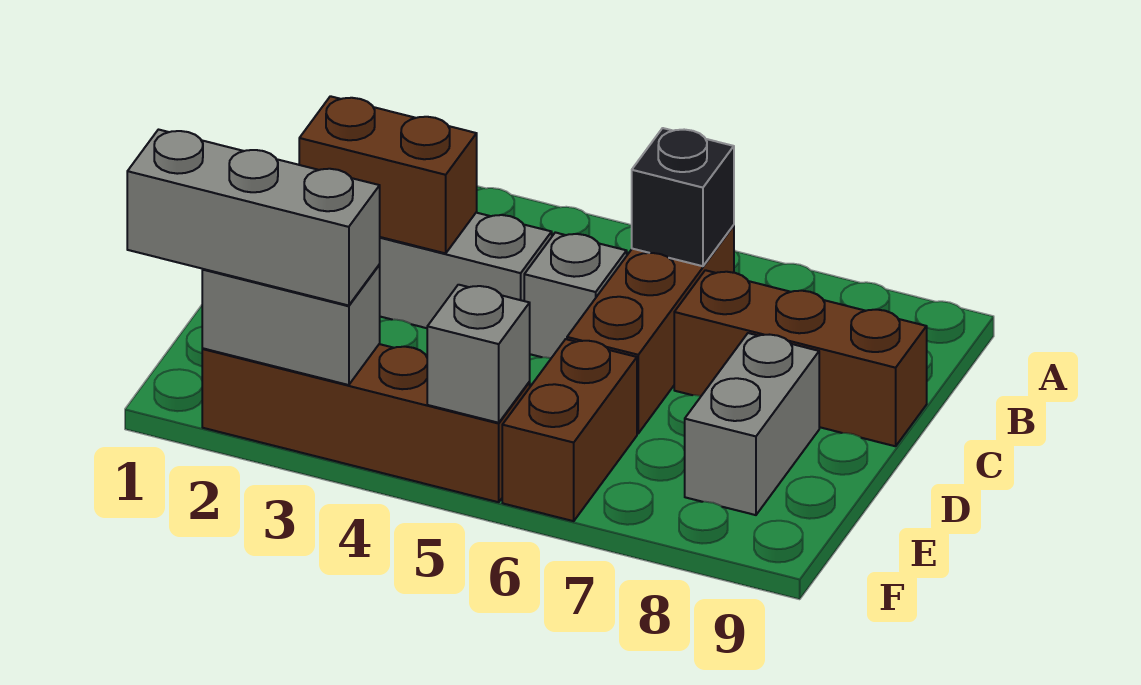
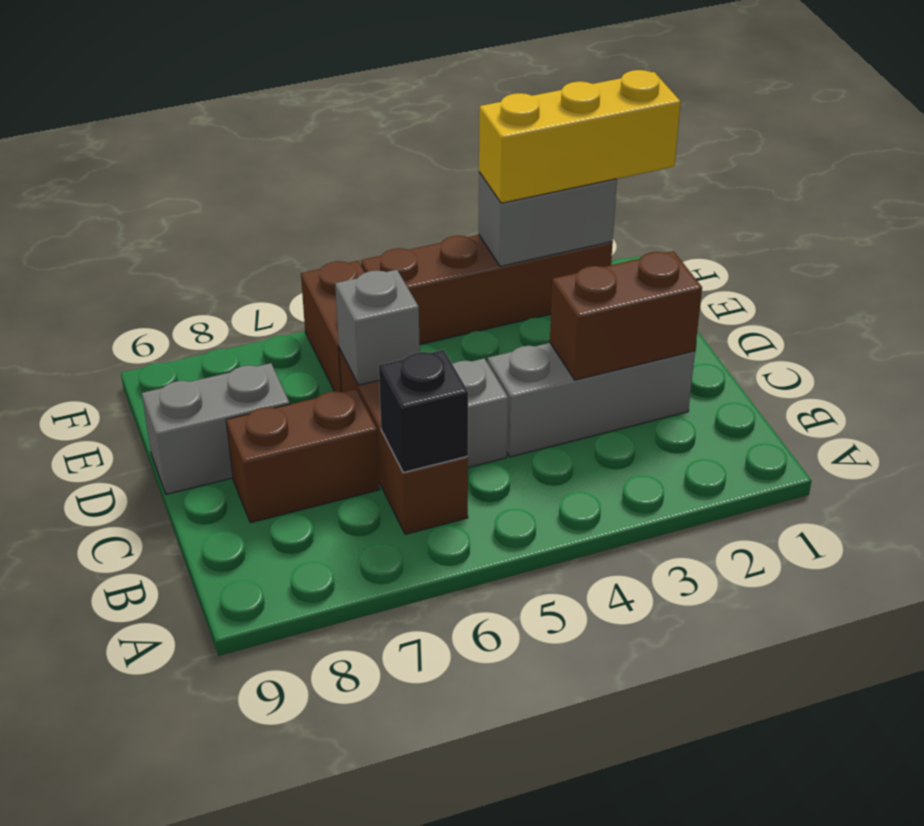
brown brick C7:C9 level 1 -> brown brick C7:C8 level 1
grey brick D8:E8 level 1 -> grey brick D8:D9 level 1
grey brick F1:F3 level 3 -> yellow brick F1:F3 level 3
grey brick F5 level 2 -> grey brick D6 level 2

